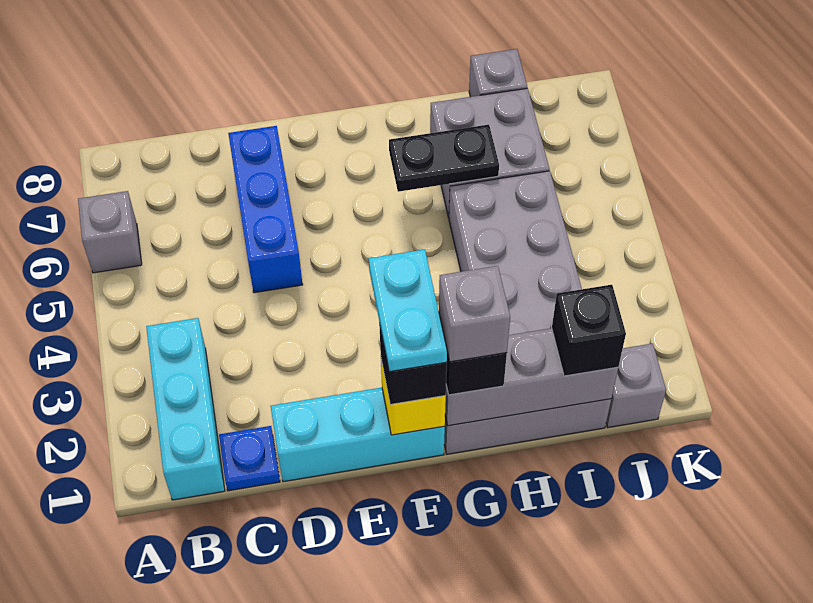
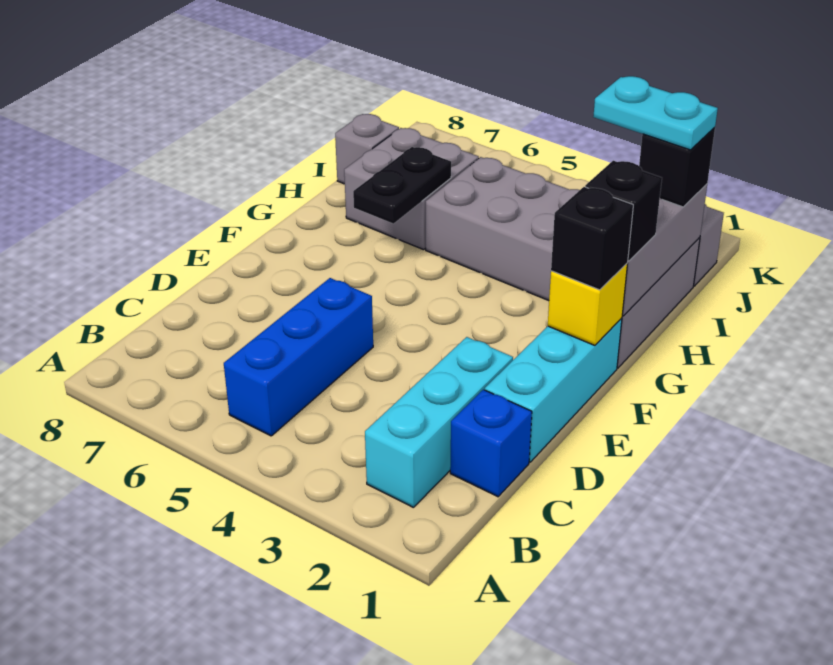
grey brick A6 level 1 -> none
cyan brick B1:B3 level 1 -> cyan brick B2:D2 level 1
blue plate C1 level 1 -> blue brick C1 level 1
blue brick D5:D7 level 1 -> blue brick B5:D5 level 1
cyan plate F1:F2 level 4 -> cyan plate I1:I2 level 4
grey brick G1 level 4 -> none

